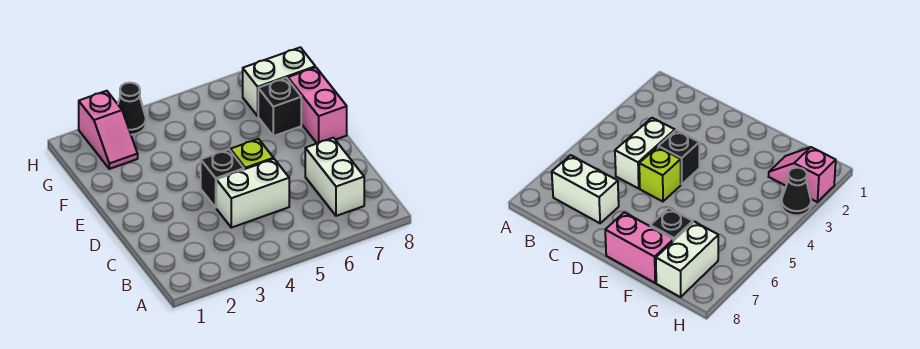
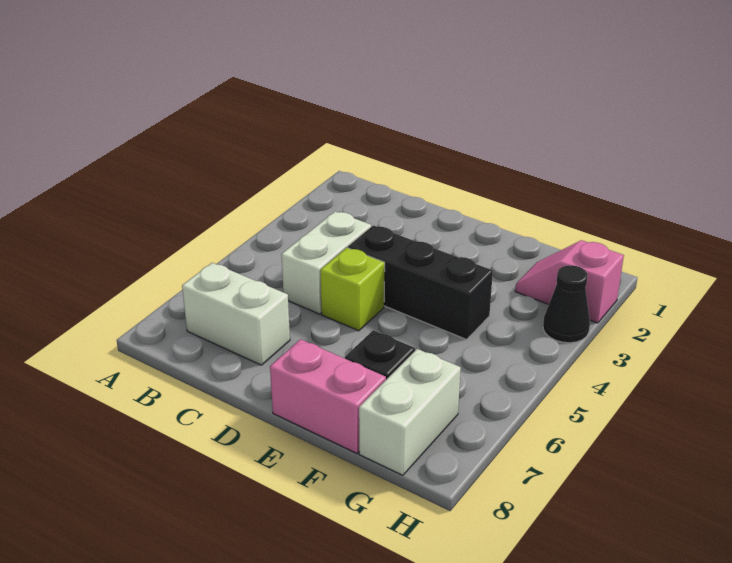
black brick D4 level 1 -> black brick D4:F4 level 1

